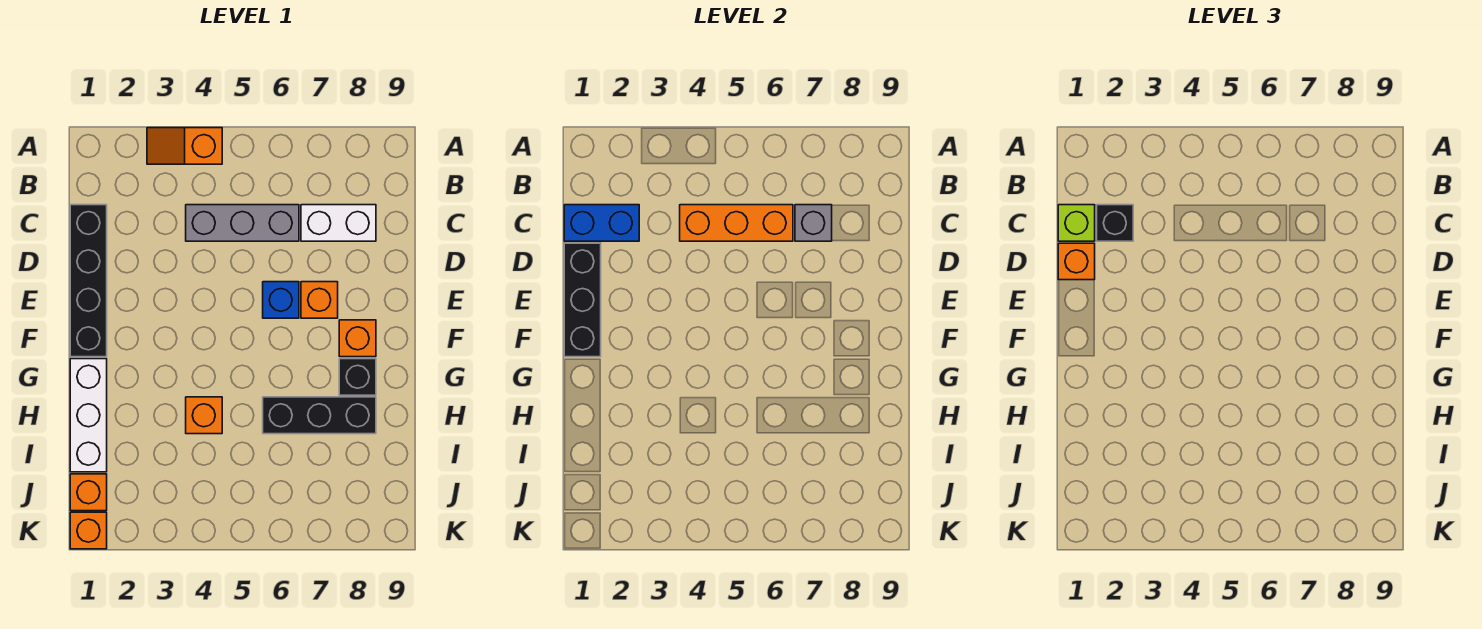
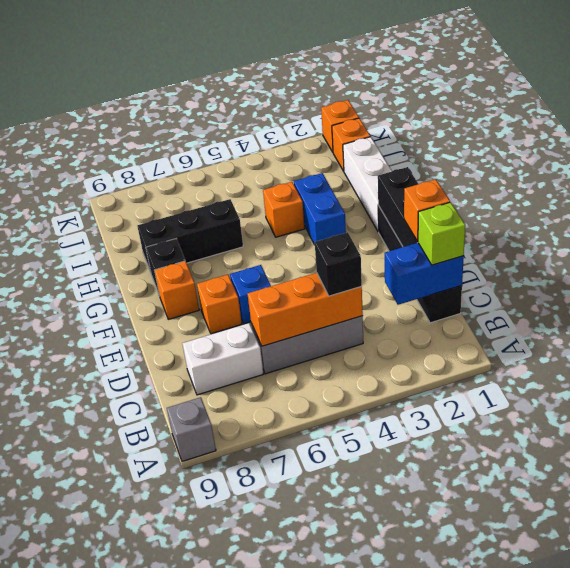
orange slope A3:A4 level 1 top 4 -> none
black brick C2 level 3 -> black brick C4 level 3
grey brick C7 level 2 -> grey brick A9 level 1
none -> blue brick G3:H3 level 1

